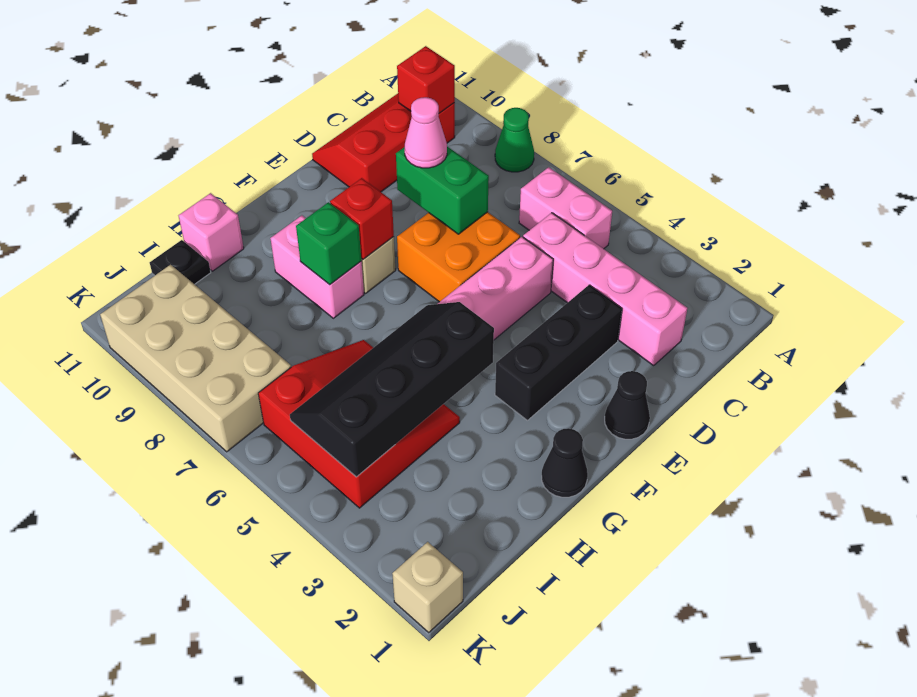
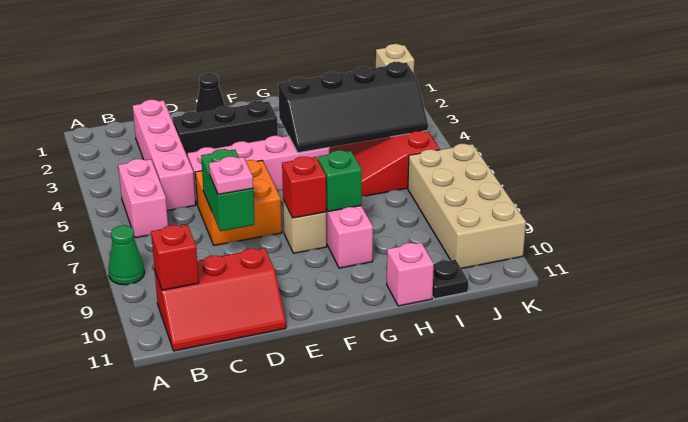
pink cone D8 level 3 -> pink plate D8 level 3
black cone G1 level 1 -> none

